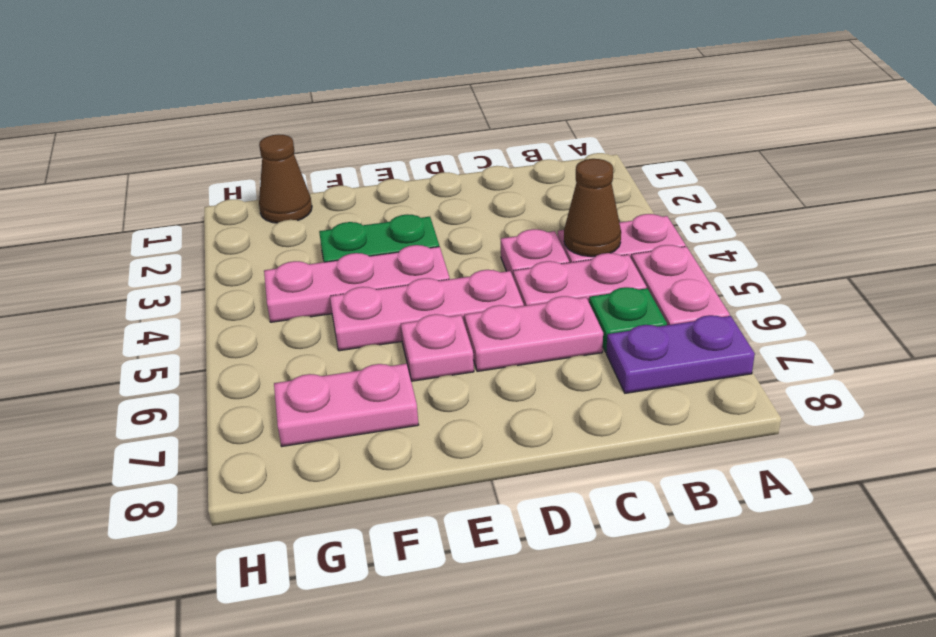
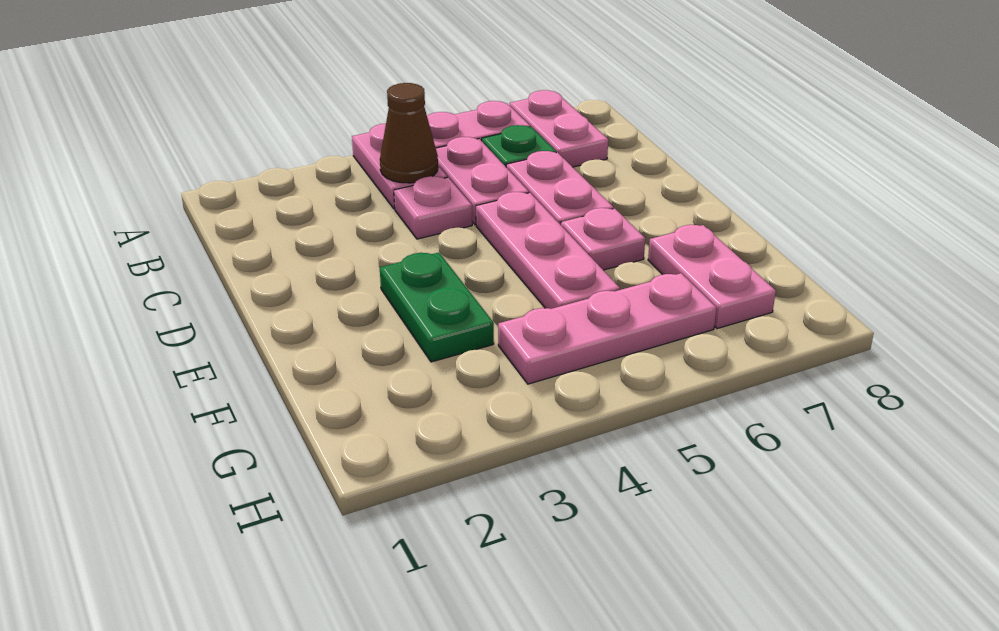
purple plate A7:B7 level 1 -> pink plate A7:B7 level 1
pink plate E4:G4 level 1 -> pink plate G4:G6 level 1
brown cone G1 level 1 -> none

